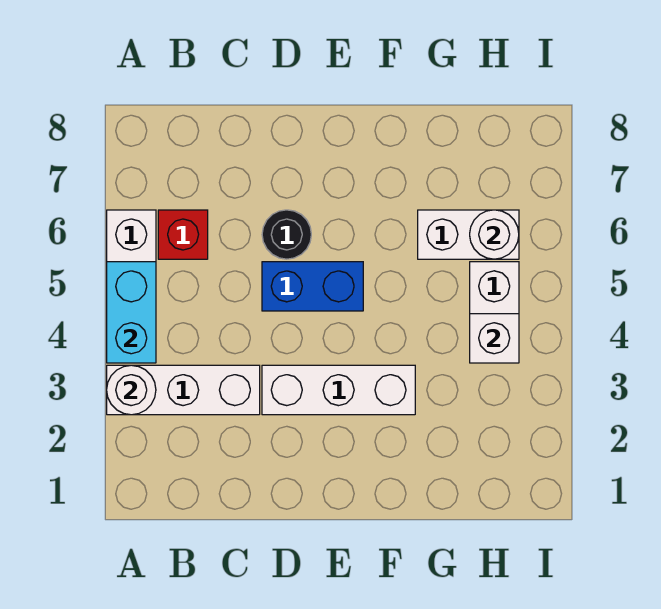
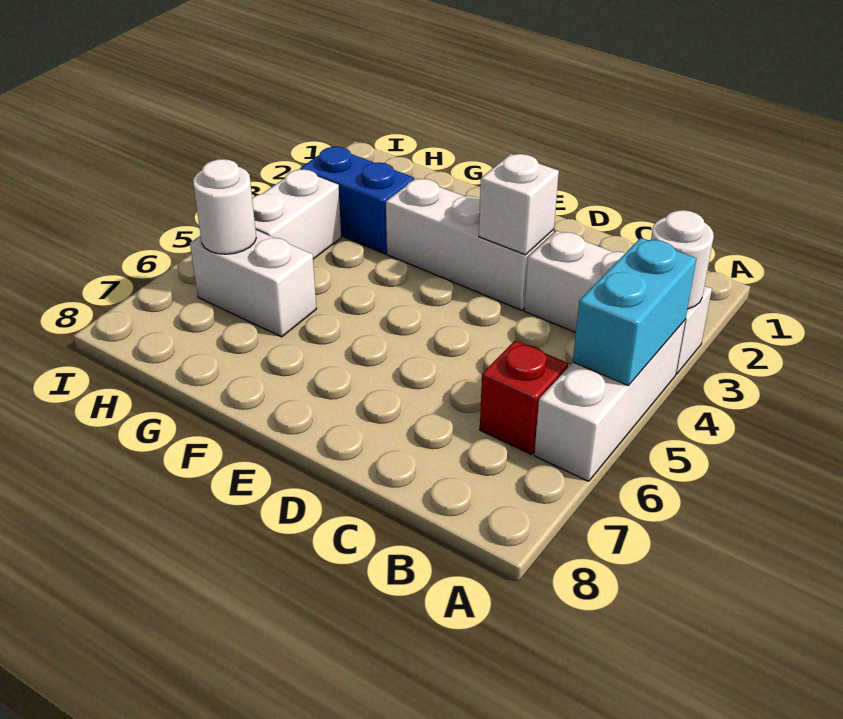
blue brick D5:E5 level 1 -> blue brick G3:H3 level 1
black round brick D6 level 1 -> none
white brick H4 level 2 -> white brick D3 level 2

